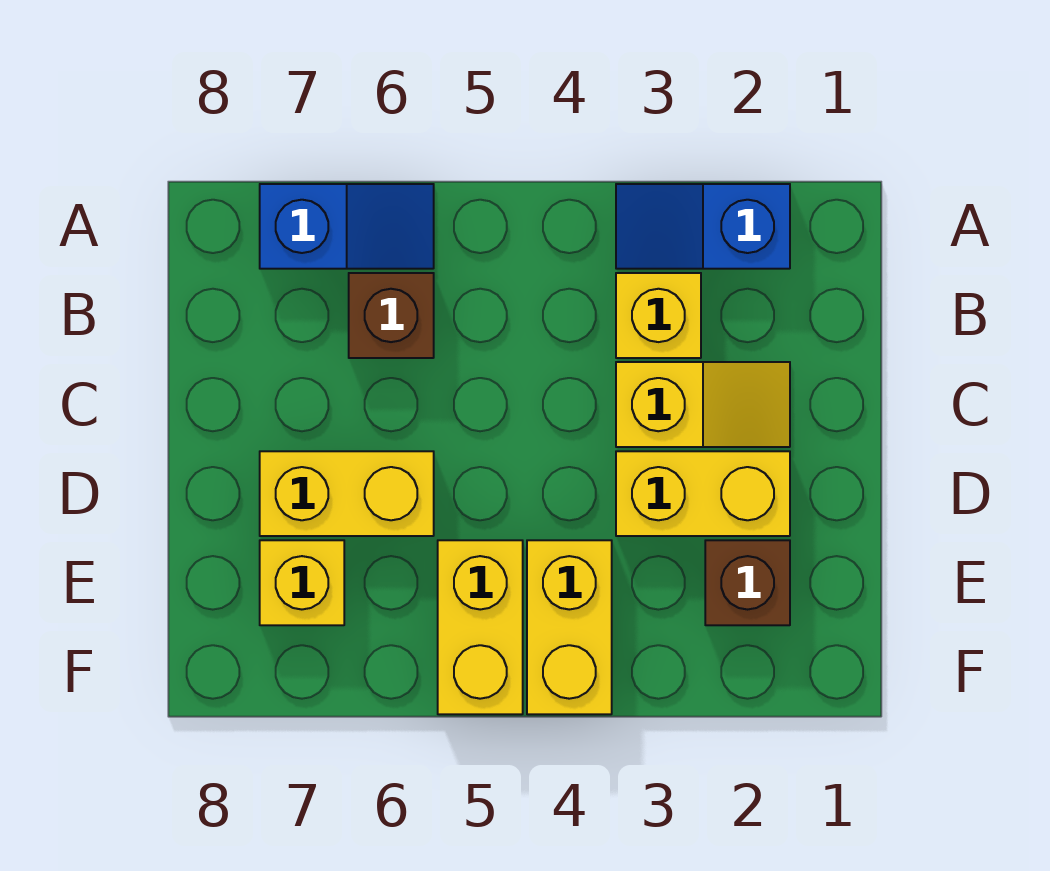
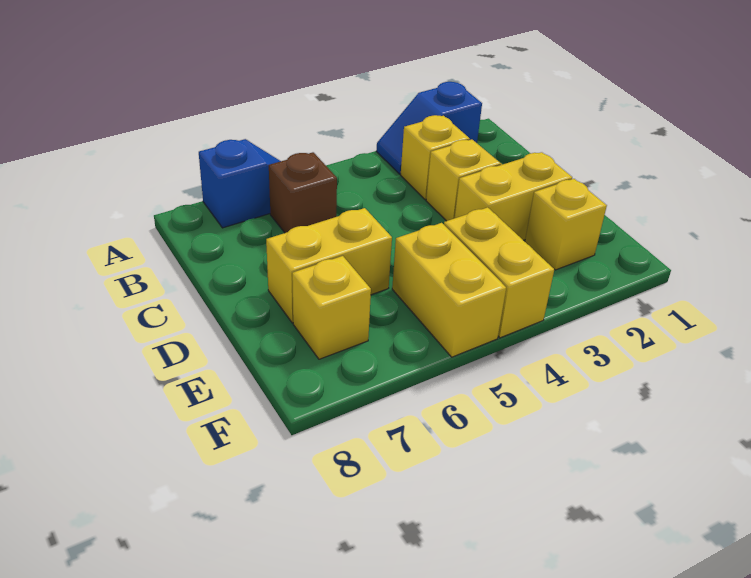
brown brick E2 level 1 -> yellow brick E2 level 1

